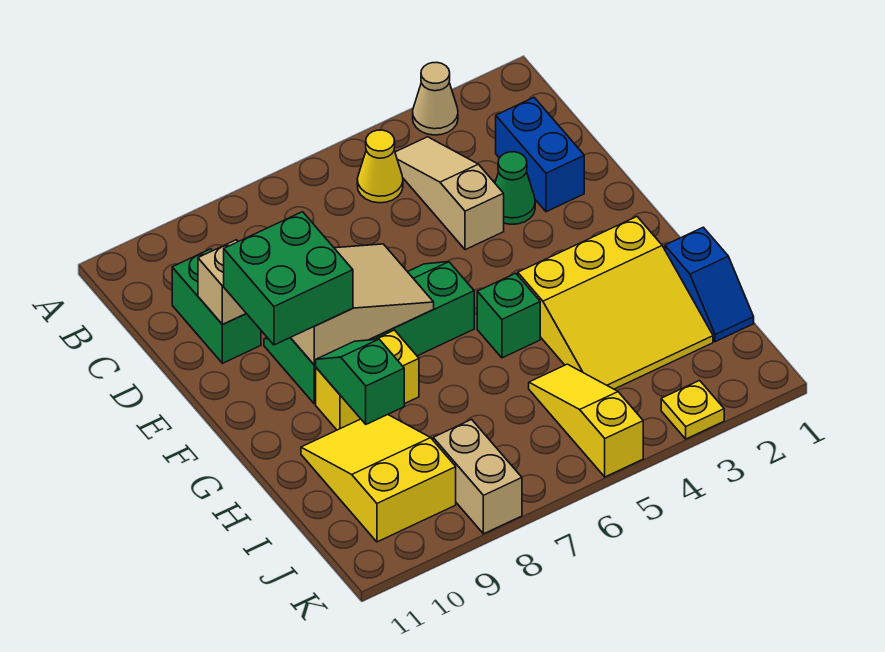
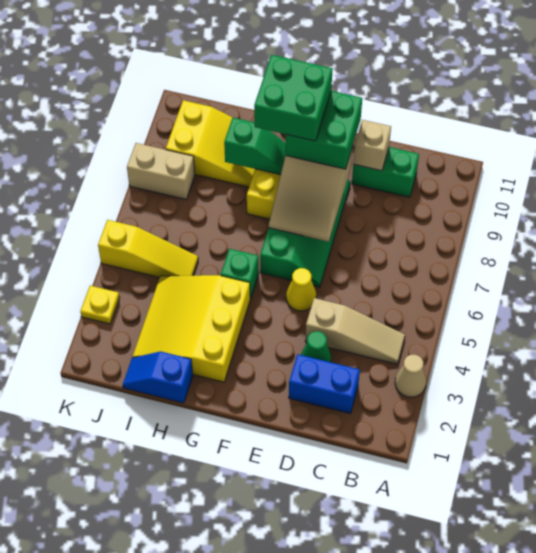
yellow cone B5 level 1 -> yellow cone E5 level 1
none -> green brick F9:G10 level 4

